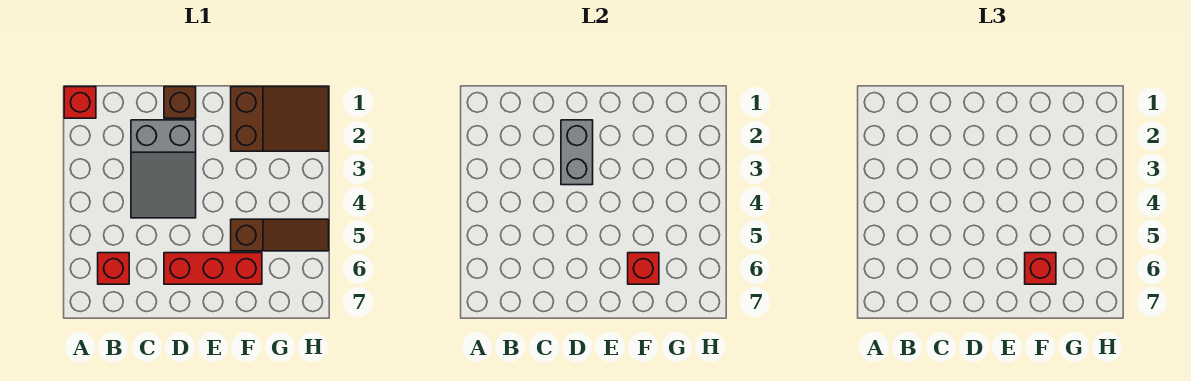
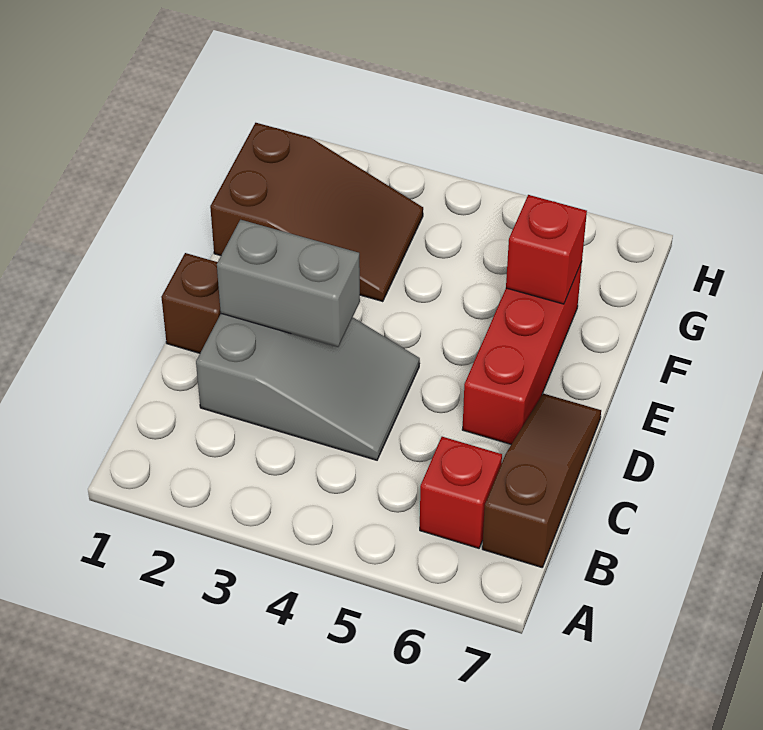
red brick A1 level 1 -> none
brown slope F1:H2 level 1 top F -> brown slope F1:G3 level 1 top 1
brown slope F5:H5 level 1 top F -> brown slope B7:D7 level 1 top B
red brick F6 level 3 -> none

